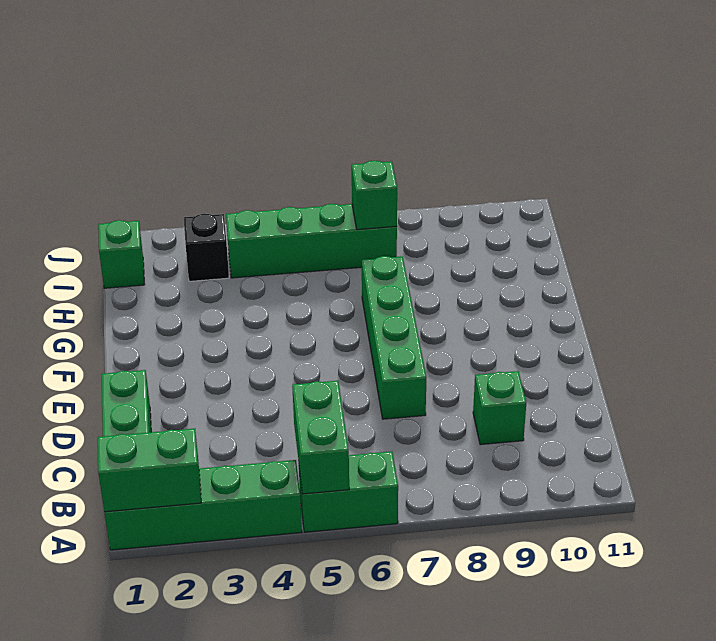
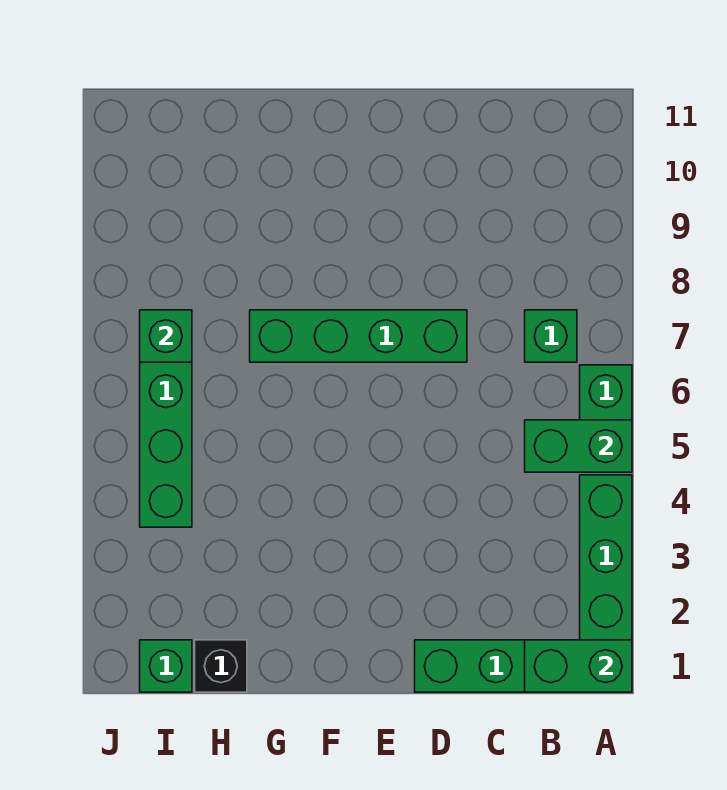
green brick A1:A2 level 2 -> green brick A1:B1 level 2
green brick C9 level 1 -> green brick B7 level 1
black brick I3 level 1 -> black brick H1 level 1

